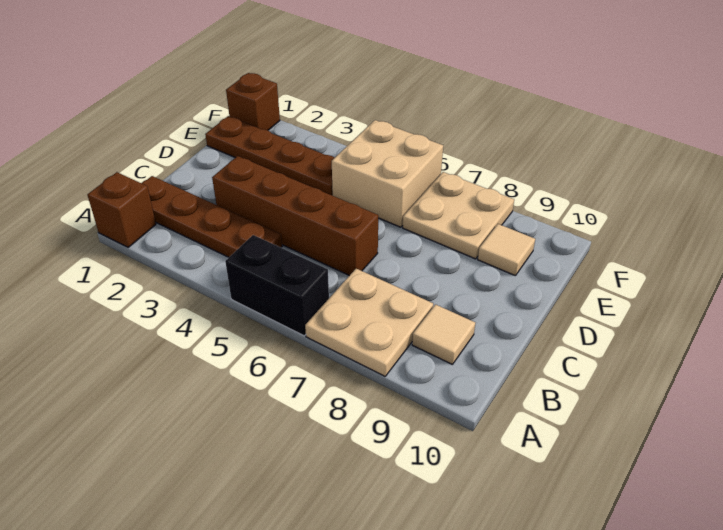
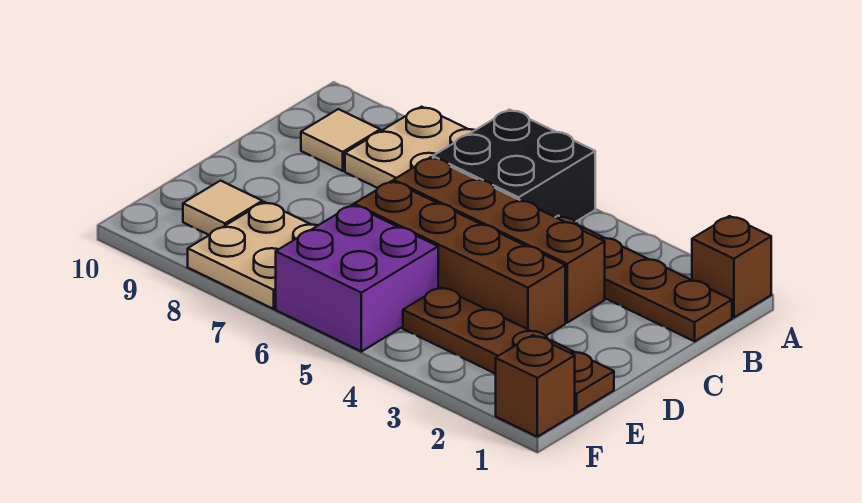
black brick A5:A6 level 1 -> black brick A5:B6 level 1
none -> brown brick D3:D6 level 1
tan brick E5:F6 level 1 -> purple brick E5:F6 level 1

